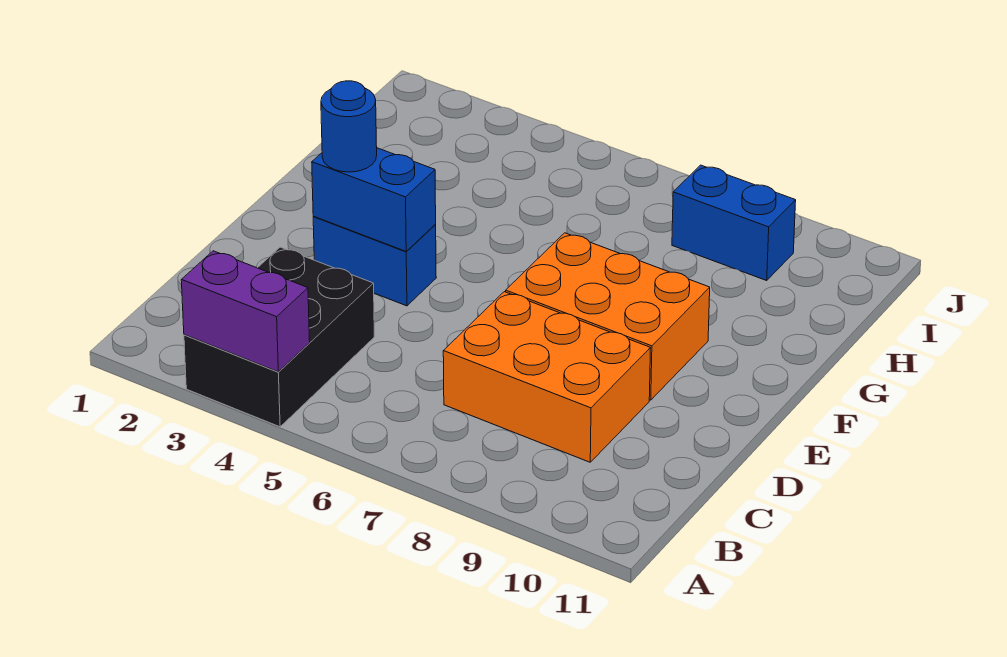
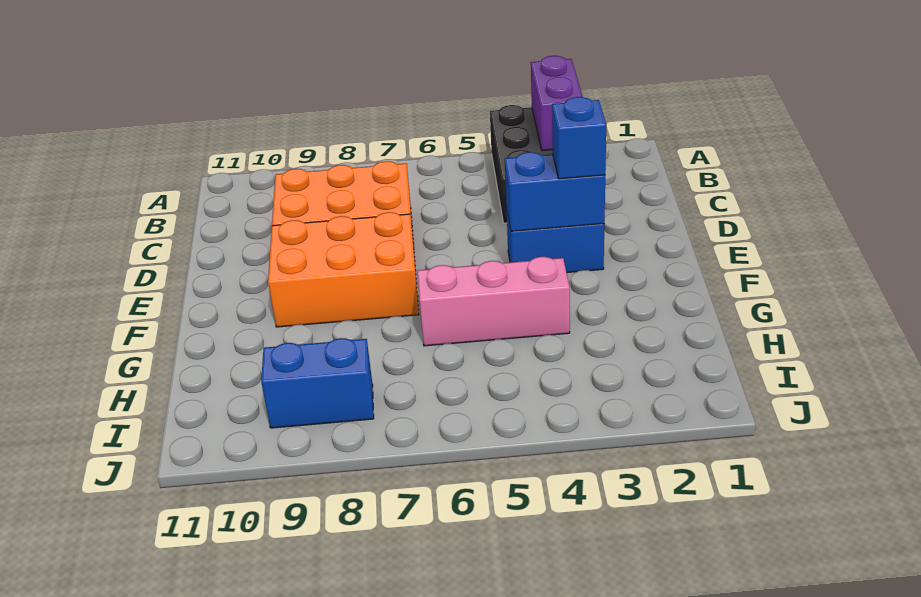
purple brick A3:A4 level 2 -> purple brick A3:B3 level 2
blue round brick E3 level 3 -> blue brick E3 level 3
none -> pink brick G4:G6 level 1

